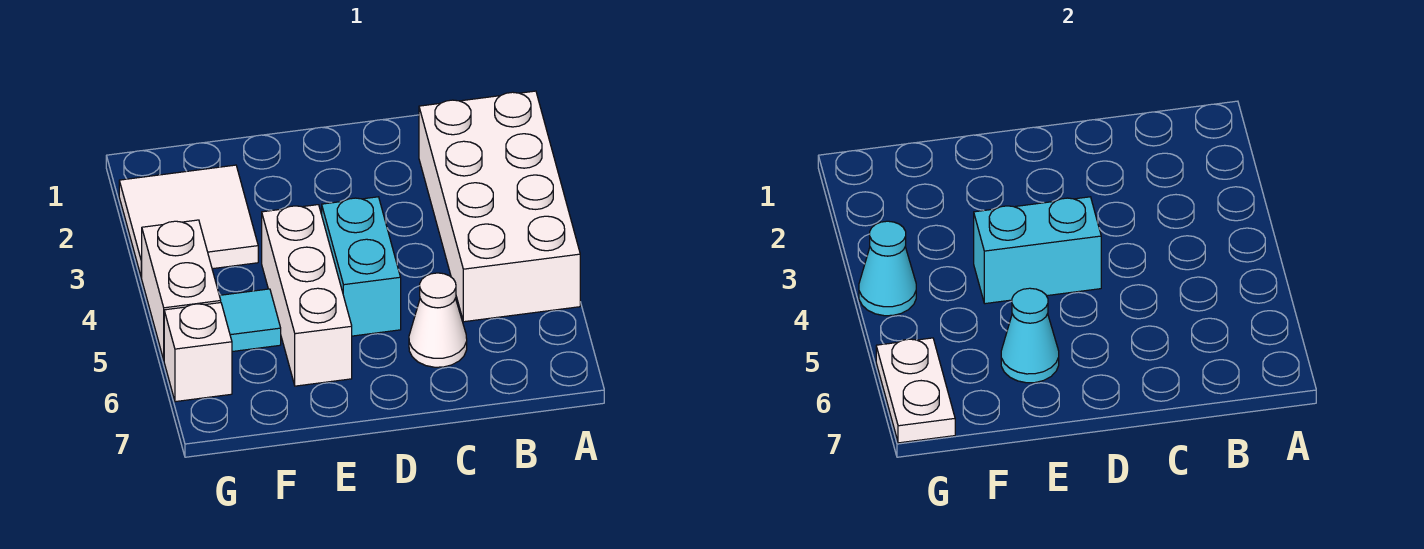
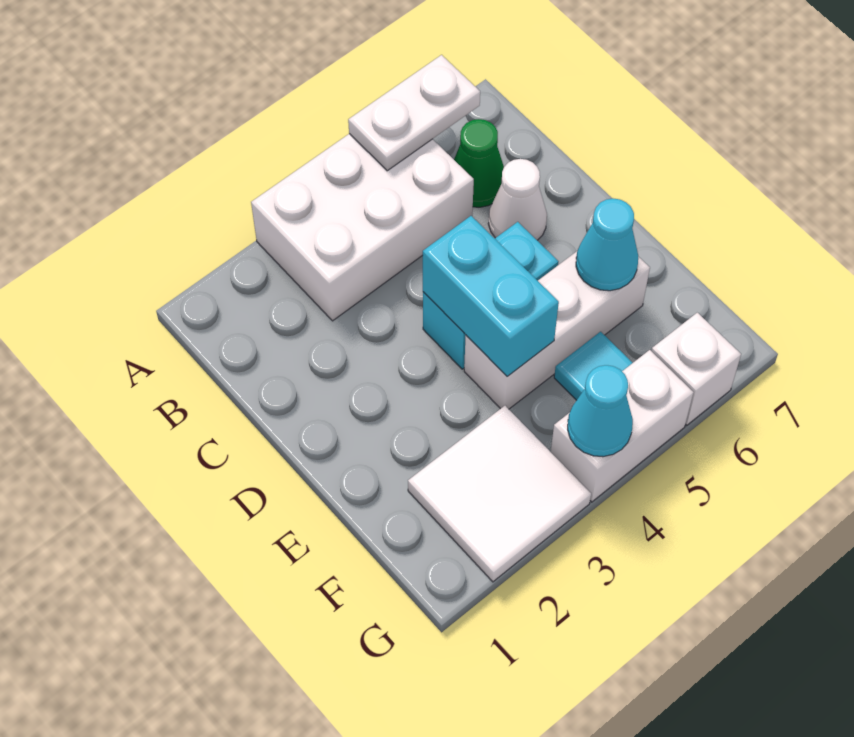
white brick A2:B5 level 1 -> white brick A3:B5 level 1
none -> green cone B6 level 1
white plate G6:G7 level 2 -> white plate A5:A6 level 2

